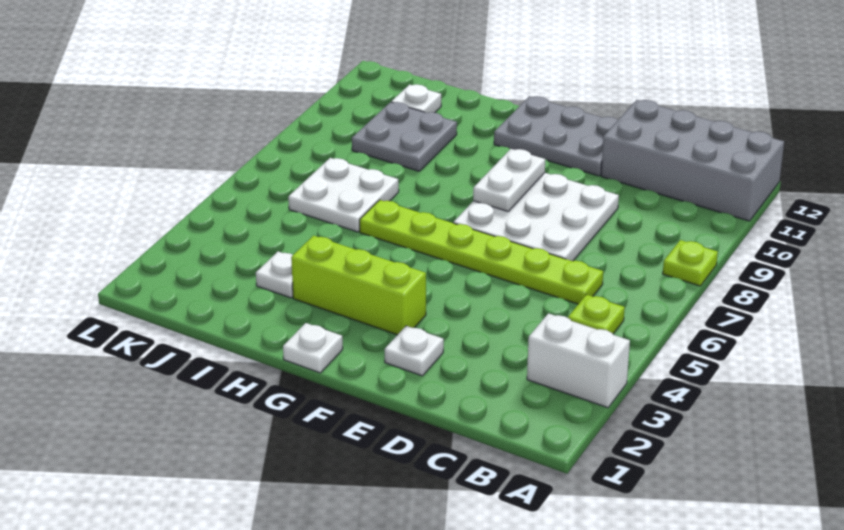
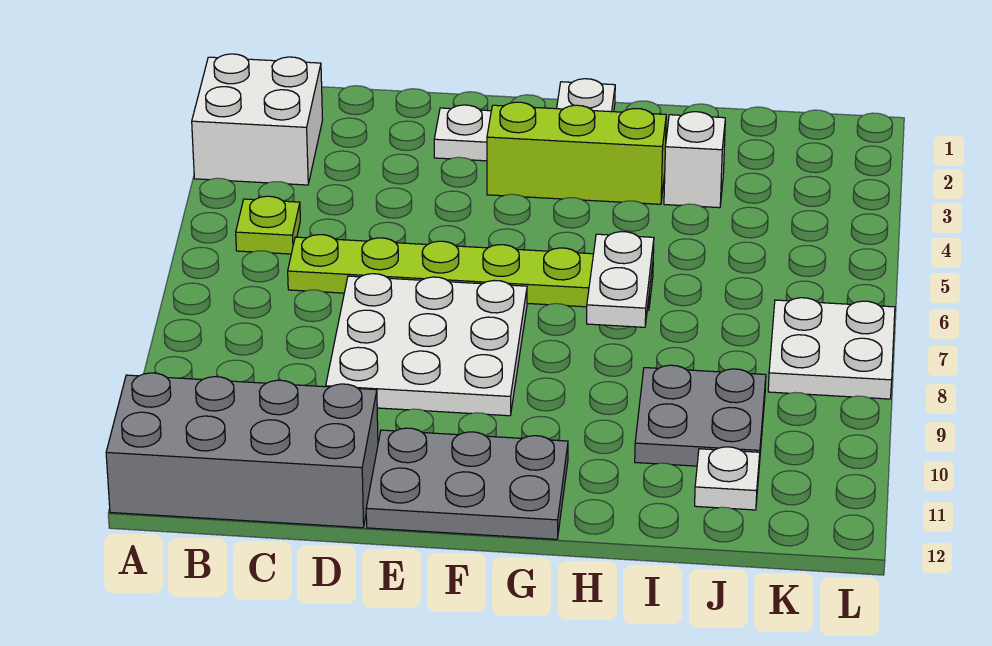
white brick A3:B3 level 1 -> white brick A2:B3 level 1
lime plate A8 level 1 -> none
white plate F8:F9 level 2 -> white plate H6:H7 level 2
white plate I3 level 1 -> white brick I3 level 1
white plate I6:J7 level 1 -> white plate K7:L8 level 1

